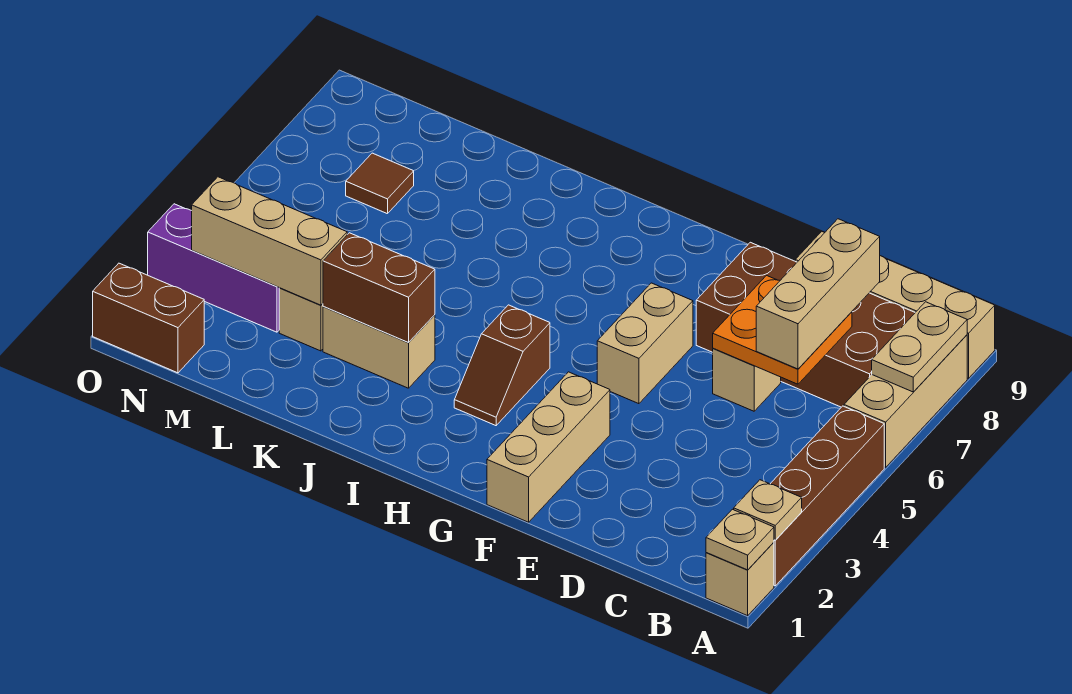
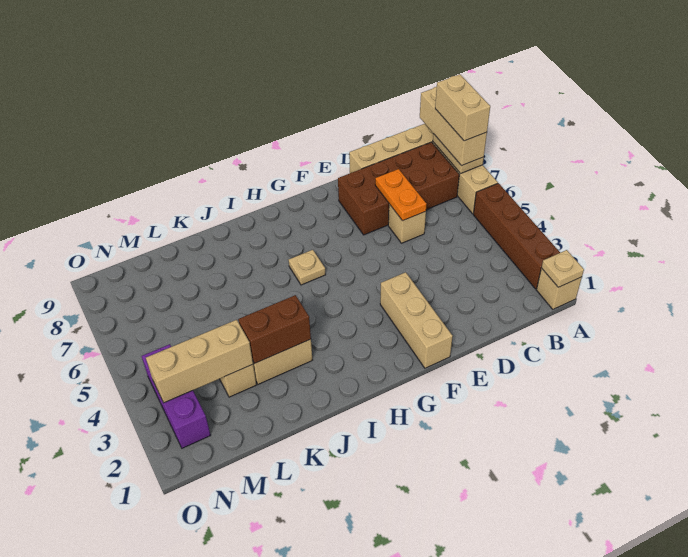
tan plate A2 level 2 -> tan plate H6 level 1
orange plate C6:D7 level 2 -> orange plate D6:D7 level 2
tan brick C6:C8 level 3 -> tan brick A7:A9 level 3
tan brick F5:F6 level 1 -> tan brick A7:A8 level 4
brown slope H3:H4 level 1 top 4 -> none
purple brick M3:O3 level 1 -> purple brick N2:N4 level 1
brown tile M7 level 1 -> none
brown brick N1:O1 level 1 -> none

